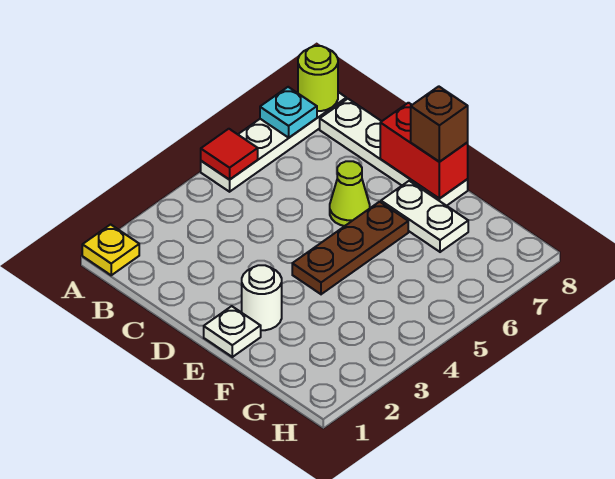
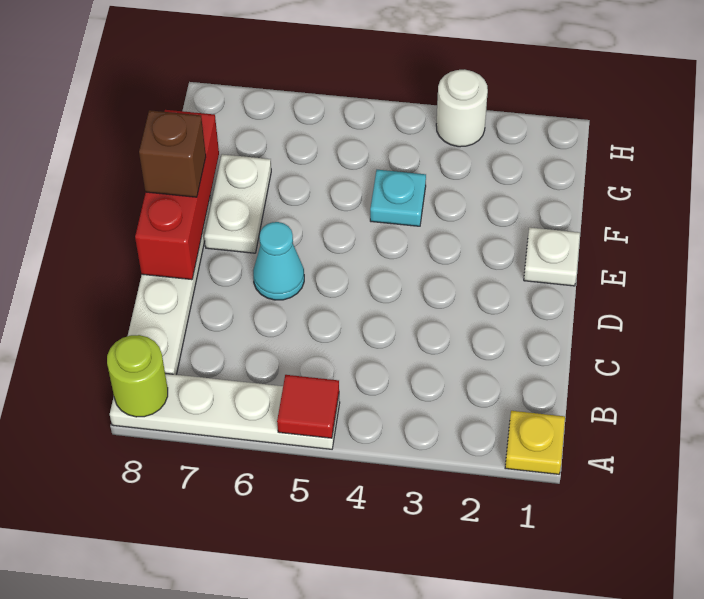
cyan plate A7 level 2 -> cyan plate F4 level 1
lime cone D6 level 1 -> cyan cone D6 level 1
red brick D8:E8 level 2 -> red brick D8:F8 level 2
white round brick E2 level 1 -> white round brick H3 level 1
brown plate E4:E6 level 1 -> none

